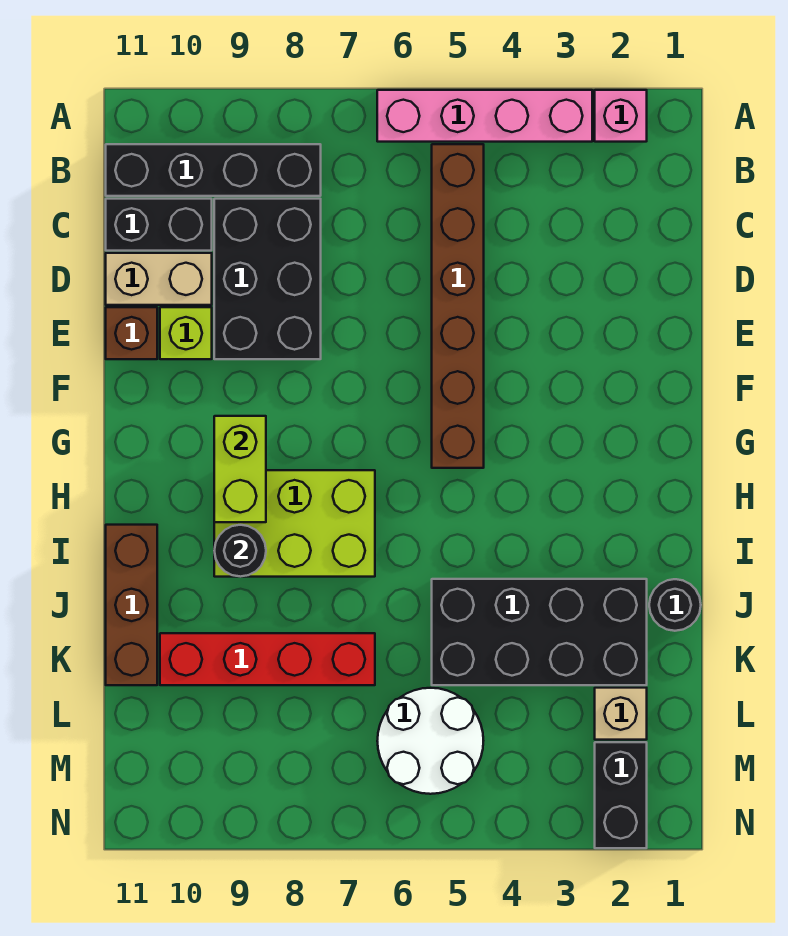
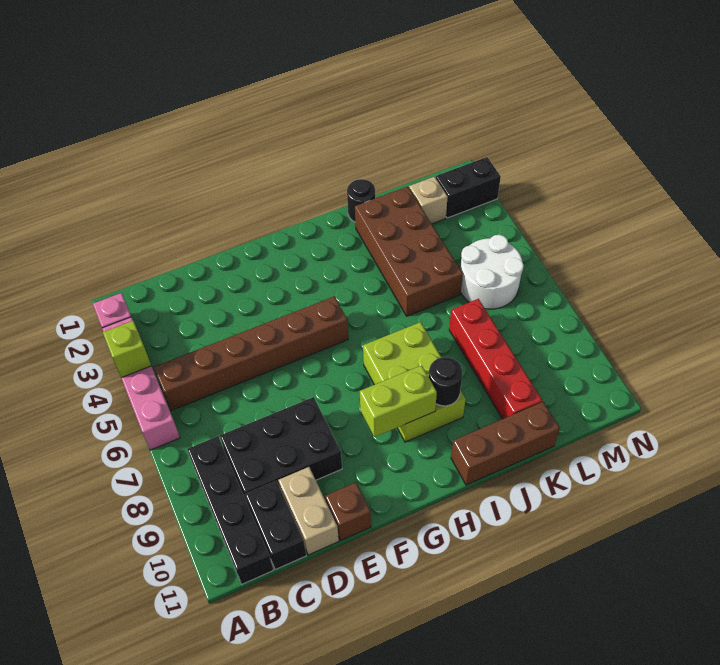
lime brick E10 level 1 -> lime brick A4 level 2
black brick J2:K5 level 1 -> brown brick J2:K5 level 1

